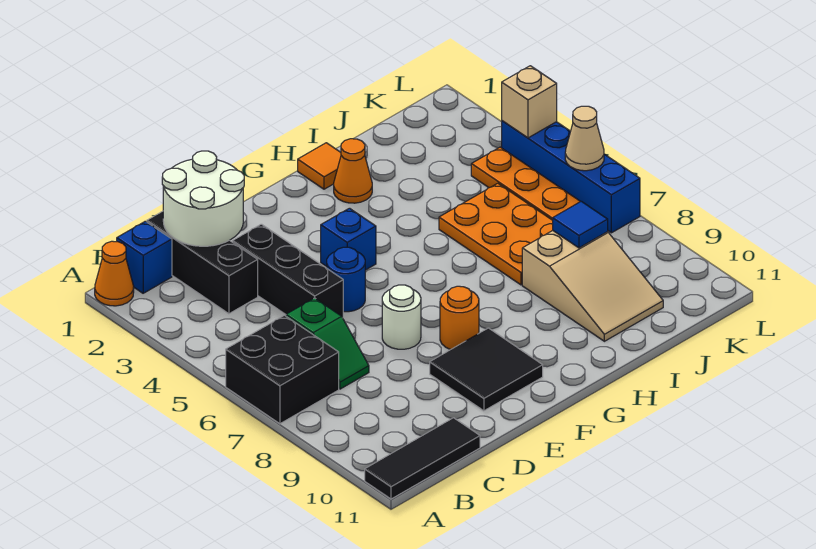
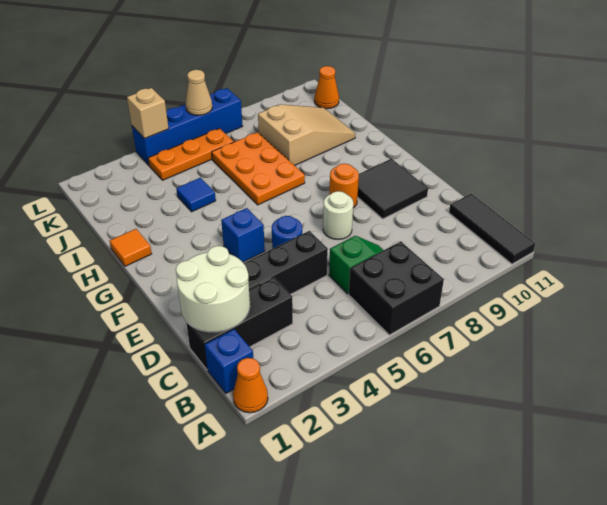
orange cone H2 level 1 -> orange cone K11 level 1
orange plate I5:J7 level 1 -> orange plate H6:J7 level 1
blue tile J8 level 2 -> blue tile I4 level 1

